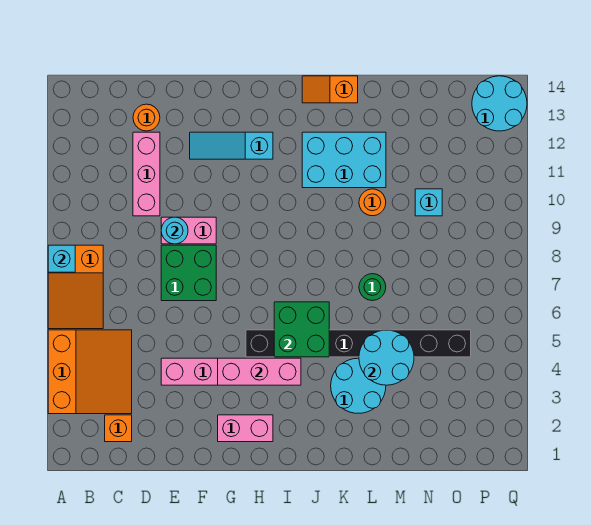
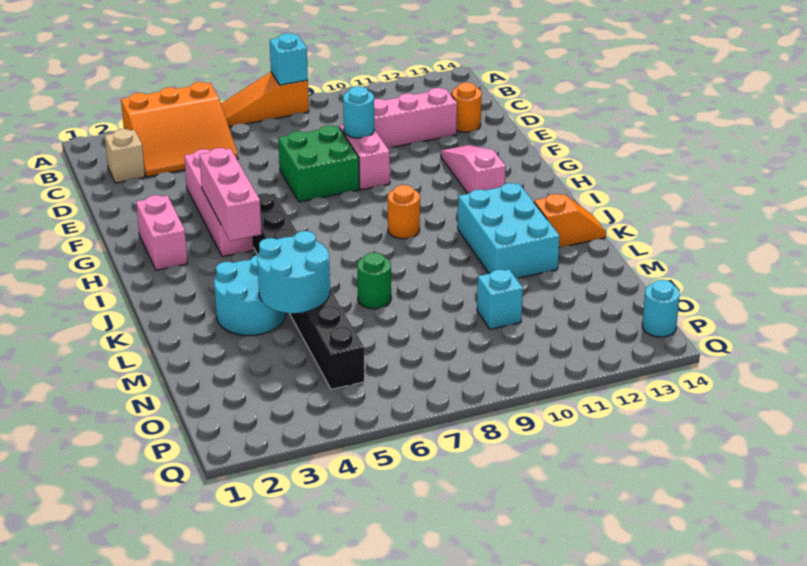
orange slope A6:B8 level 1 top 8 -> orange slope A6:A8 level 1 top 8
orange brick C2 level 1 -> tan brick C2 level 1
cyan slope F12:H12 level 1 top H -> pink slope F12:H12 level 1 top H
green brick I5:J6 level 2 -> none
orange slope J14:K14 level 1 top K -> orange slope K13:K14 level 1 top 13
orange round brick L10 level 1 -> orange round brick I9 level 1
cyan round brick P13:Q14 level 1 -> cyan round brick P14 level 1

